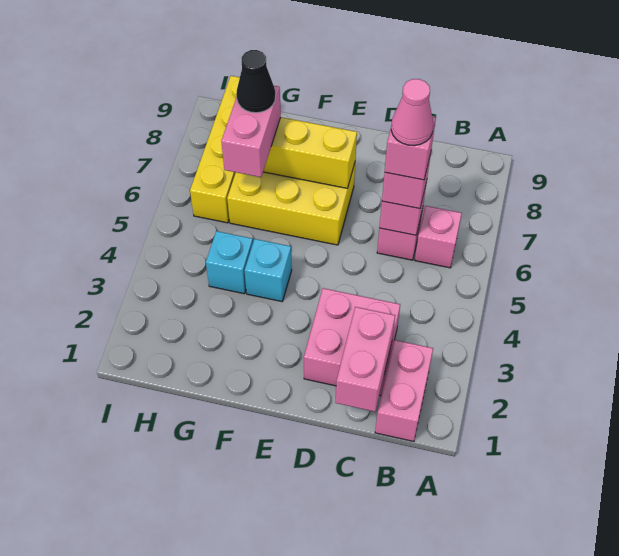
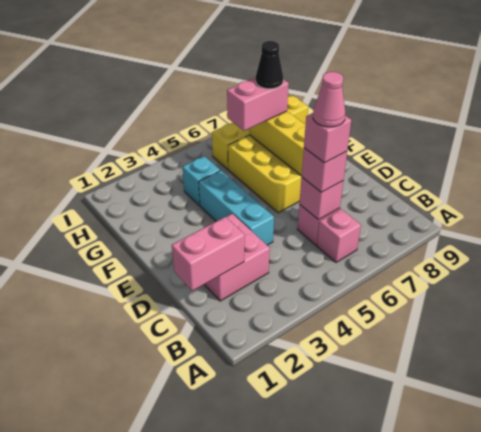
pink brick B1:B2 level 1 -> none
cyan brick F4 level 1 -> cyan brick D4:F4 level 1

